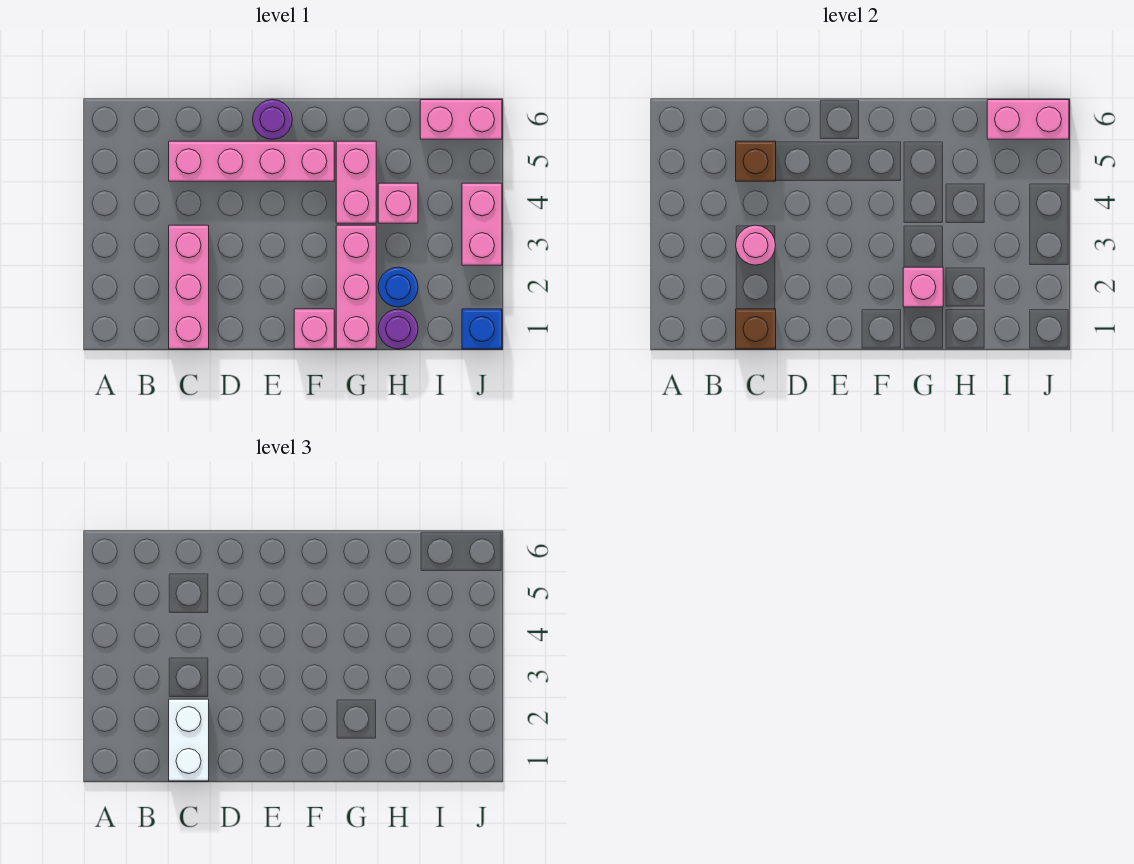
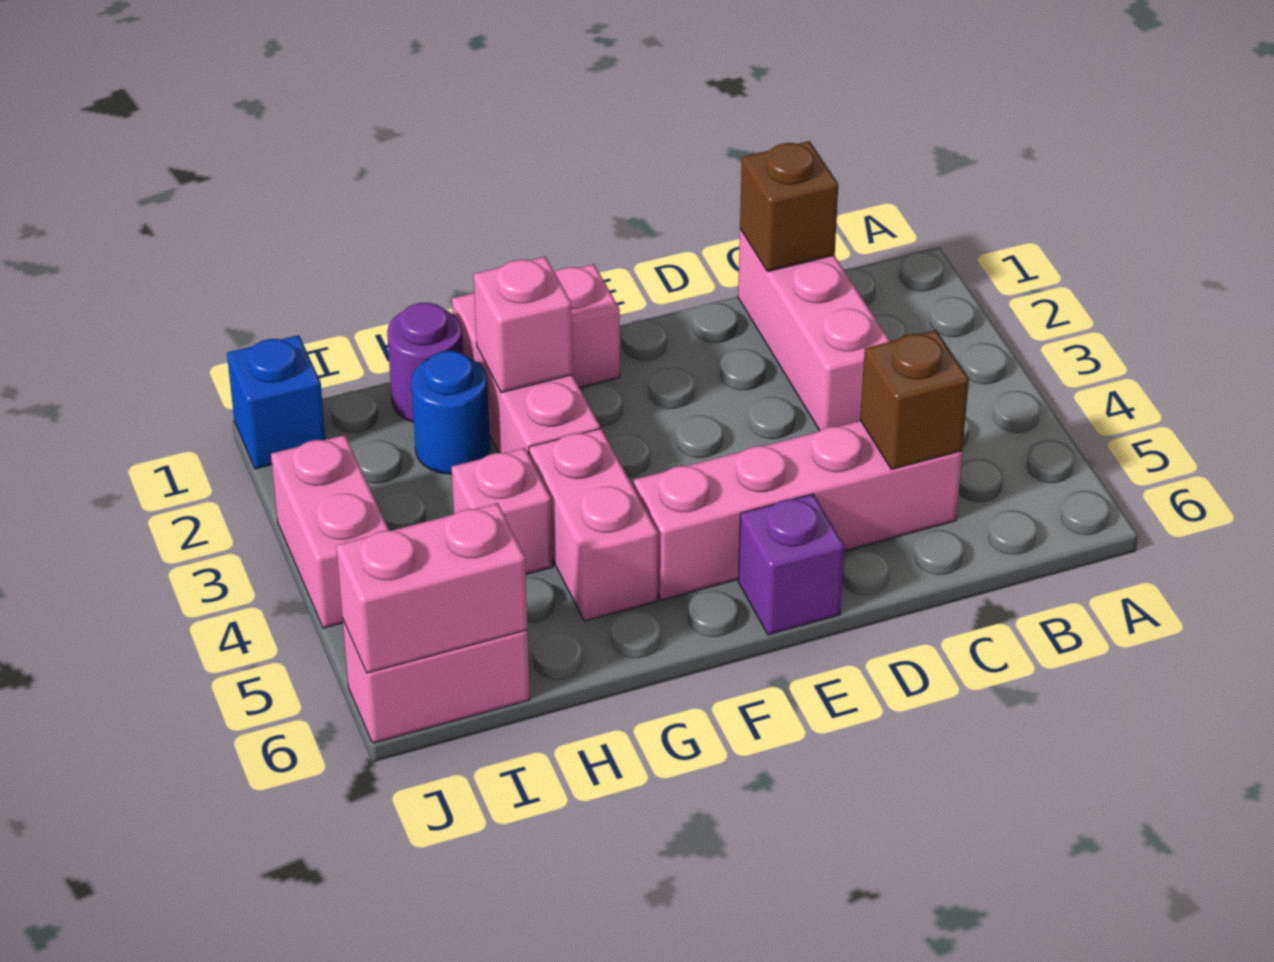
white brick C1:C2 level 3 -> none
pink round brick C3 level 2 -> none
purple round brick E6 level 1 -> purple brick E6 level 1

